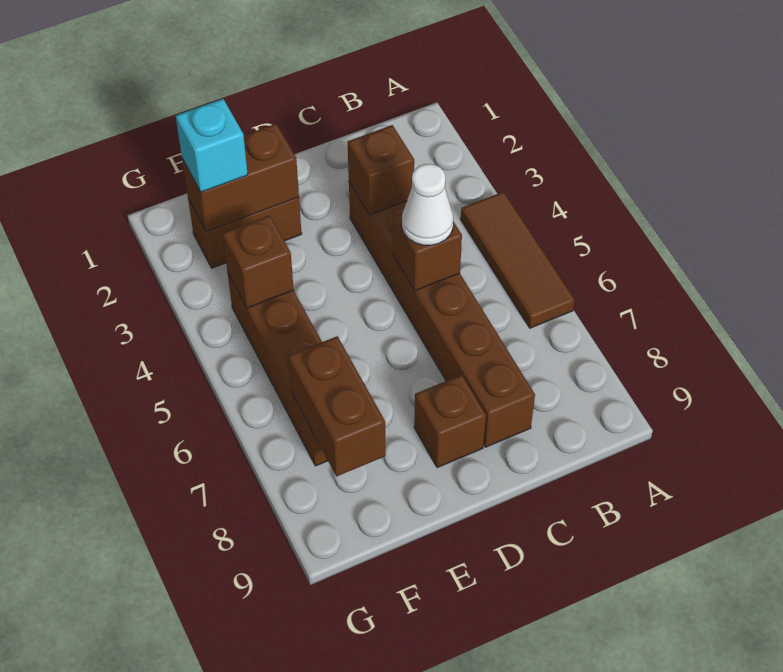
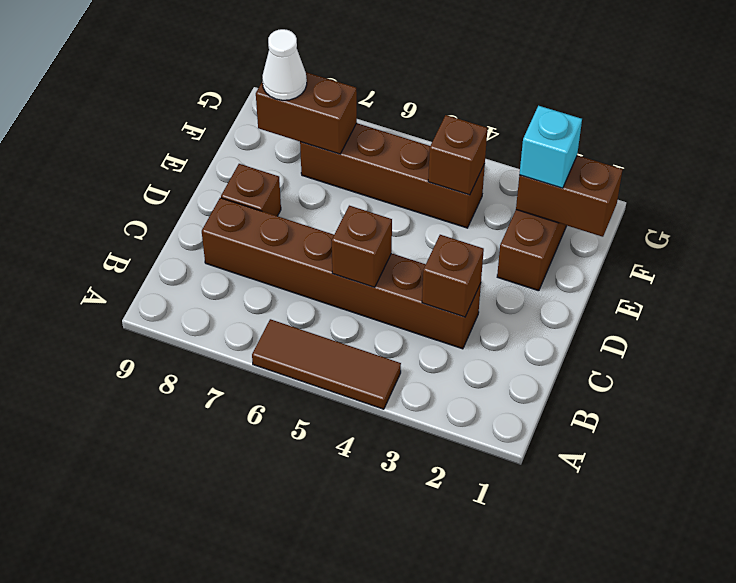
white cone C5 level 3 -> white cone F8 level 3
brown brick E2:F2 level 2 -> brown brick F1:F2 level 2

